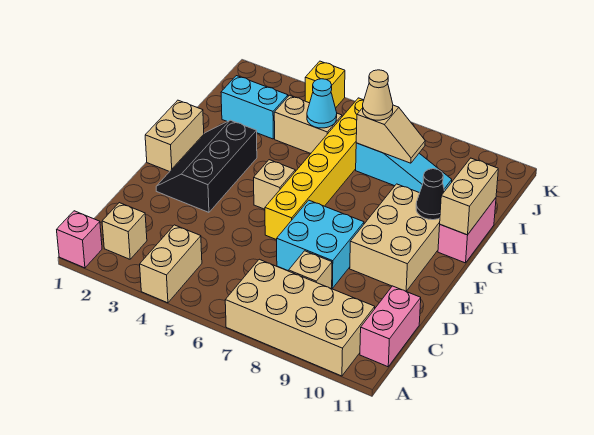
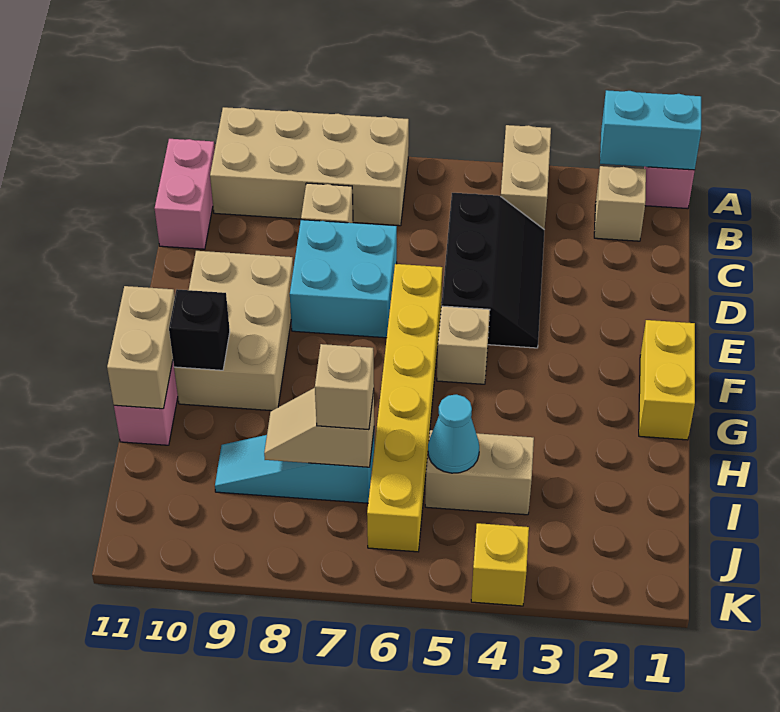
black slope E2:G3 level 1 top 3 -> black slope C4:E5 level 1 top 5
tan brick F1:G1 level 1 -> yellow brick F1:G1 level 1
black cone G10 level 2 -> black brick G10 level 2
cyan brick I2:I3 level 1 -> cyan brick A1:A2 level 2
tan cone I7 level 3 -> tan brick I7 level 3

